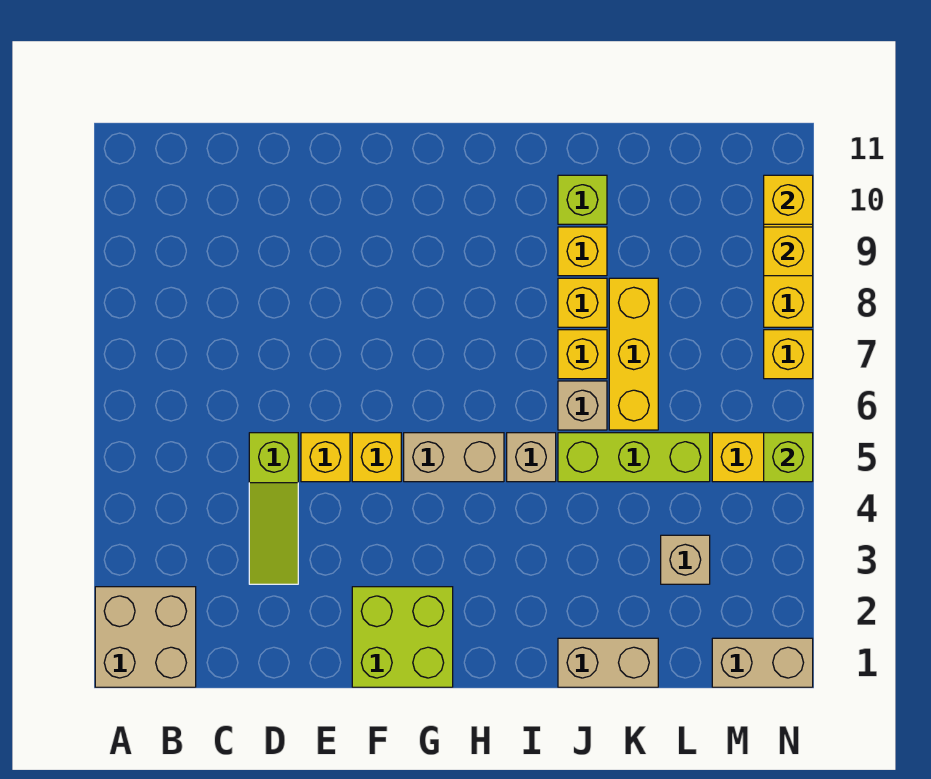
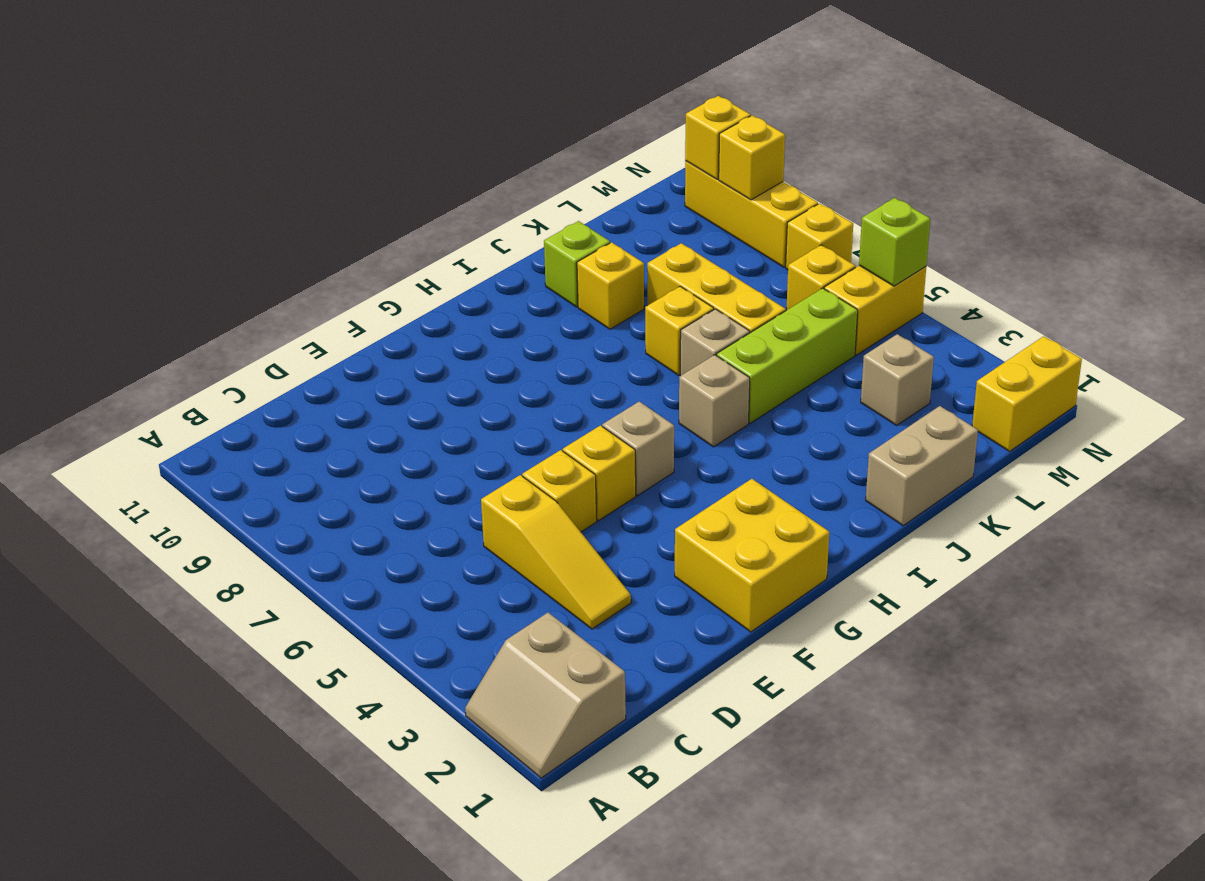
tan brick A1:B2 level 1 -> tan slope A1:B2 level 1 top B
lime slope D3:D5 level 1 top 5 -> yellow slope D3:D5 level 1 top 5
lime brick F1:G2 level 1 -> yellow brick F1:G2 level 1
tan brick G5:H5 level 1 -> tan brick G5 level 1
yellow brick J8 level 1 -> yellow brick M6 level 1
tan brick M1:N1 level 1 -> yellow brick M1:N1 level 1

